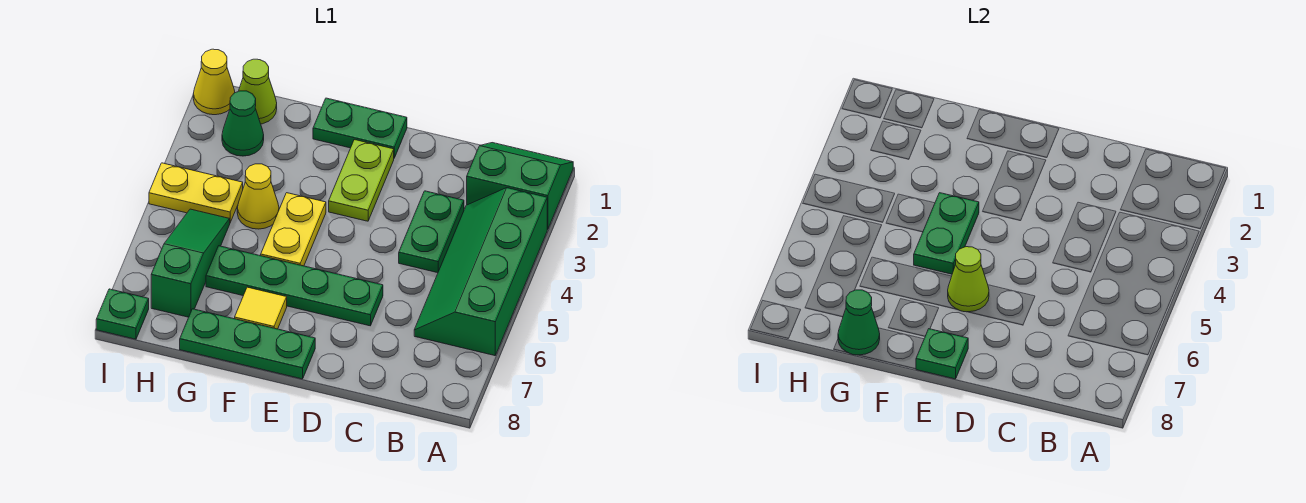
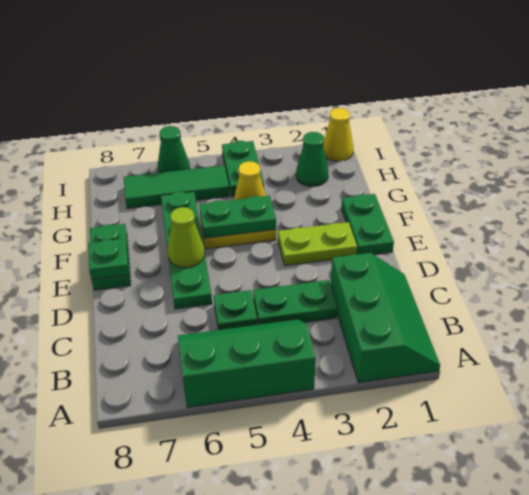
green slope A1:B2 level 1 top 2 -> green slope A1:C2 level 1 top 2
green slope A3:B6 level 1 top A -> green slope A4:B6 level 1 top A
green plate E8:G8 level 1 -> green plate E8:F8 level 1
yellow tile F7 level 1 -> none
green cone G8 level 2 -> green cone I6 level 1
lime cone H1 level 1 -> none
yellow plate H4:I4 level 1 -> green plate H4:I4 level 1
green slope H5:H7 level 1 top 7 -> green tile H5:H7 level 1
green plate I8 level 1 -> green plate C5 level 1

